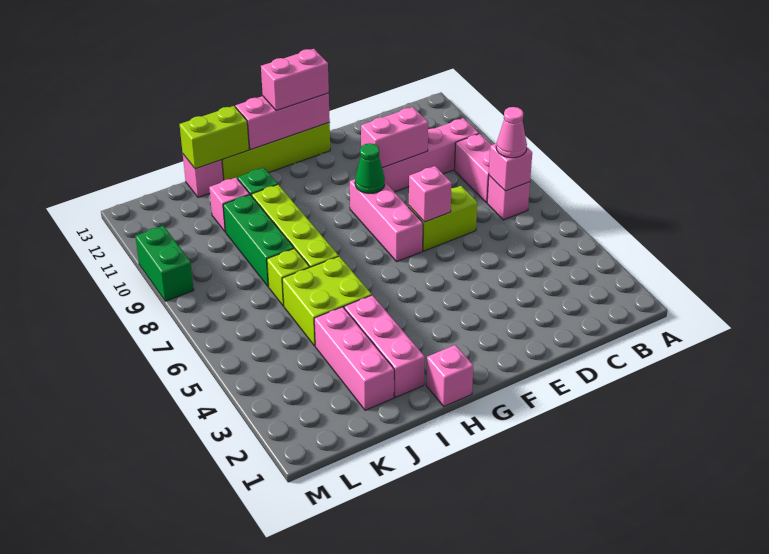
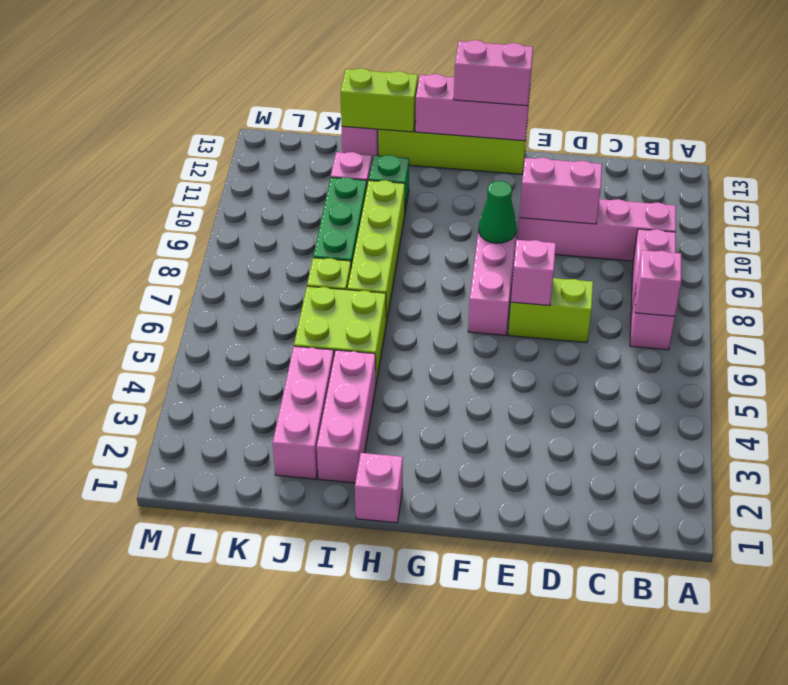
pink cone B7 level 3 -> none
green brick M9:M10 level 1 -> none

